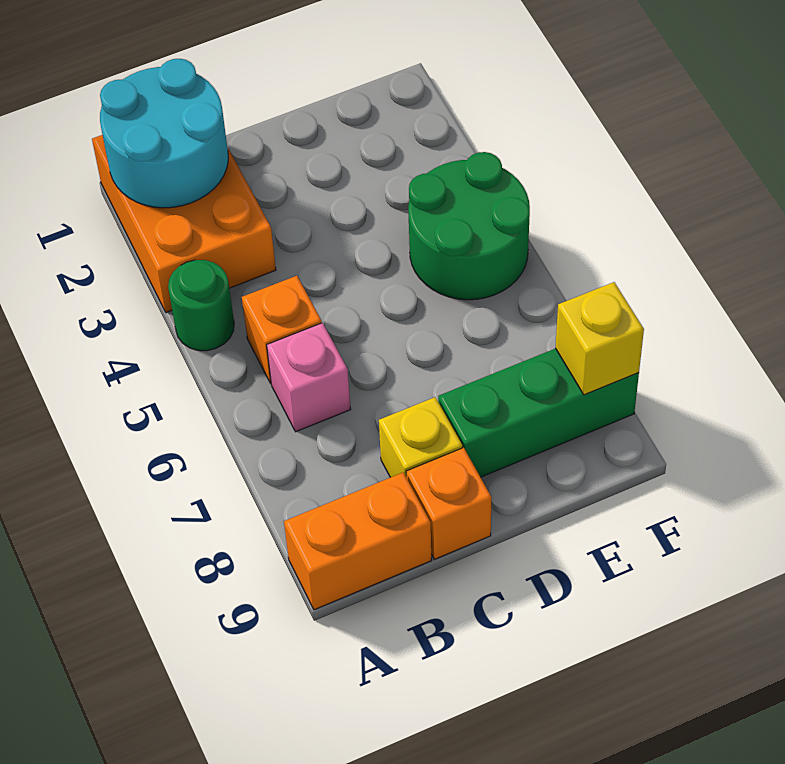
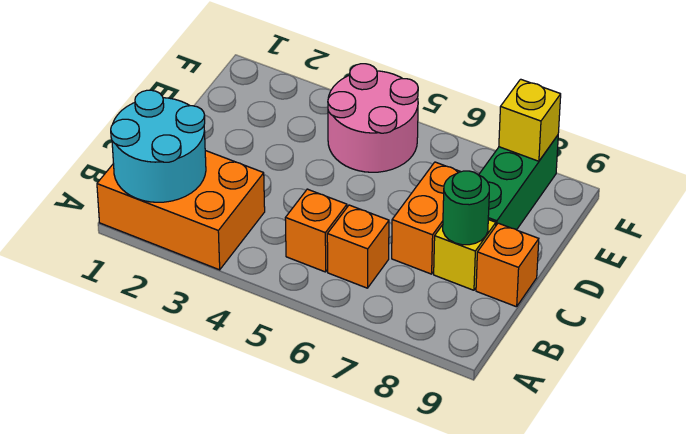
green round brick A4 level 1 -> green round brick C8 level 2
orange brick A9:B9 level 1 -> orange brick C7:D7 level 1
pink brick B6 level 1 -> orange brick B6 level 1
green round brick E4:F5 level 1 -> pink round brick E4:F5 level 1

